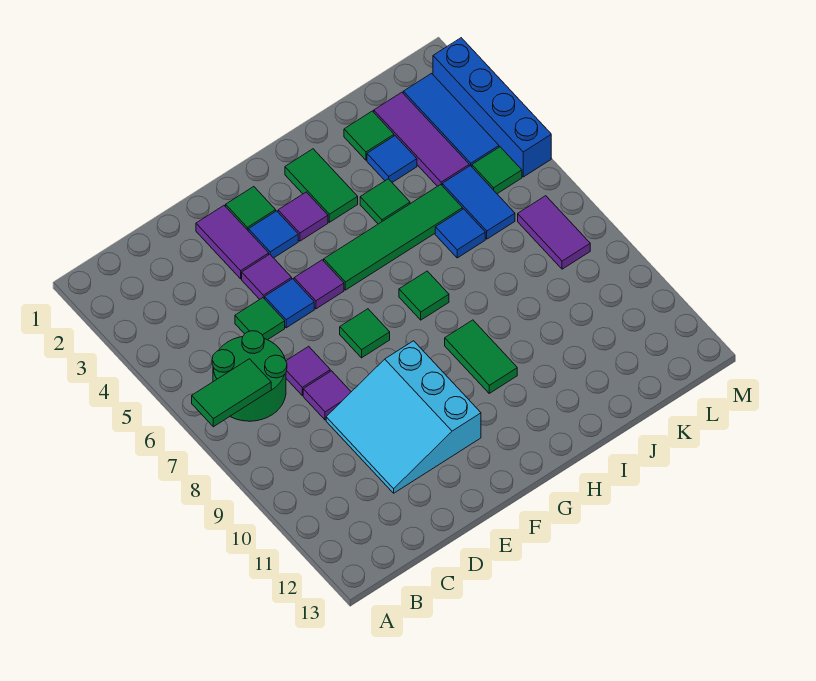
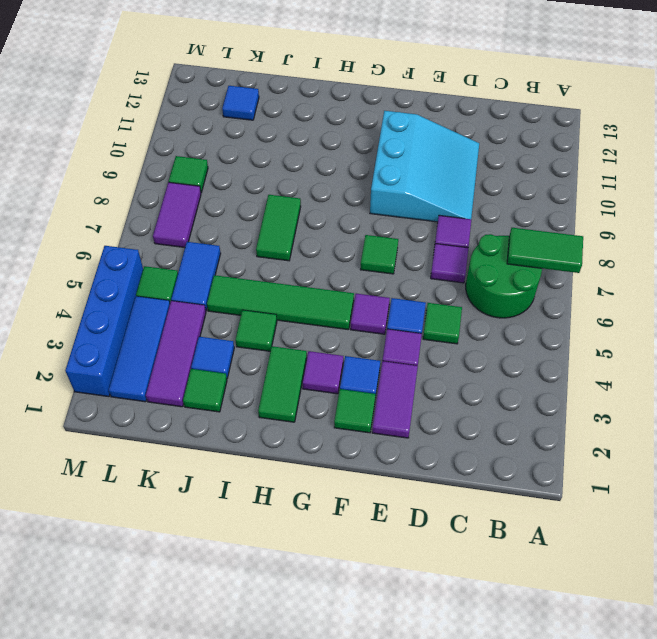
green tile H7 level 1 -> green tile L9 level 1
green tile H9:H10 level 1 -> green tile I7:I8 level 1
blue tile J6 level 1 -> blue tile K12 level 1

